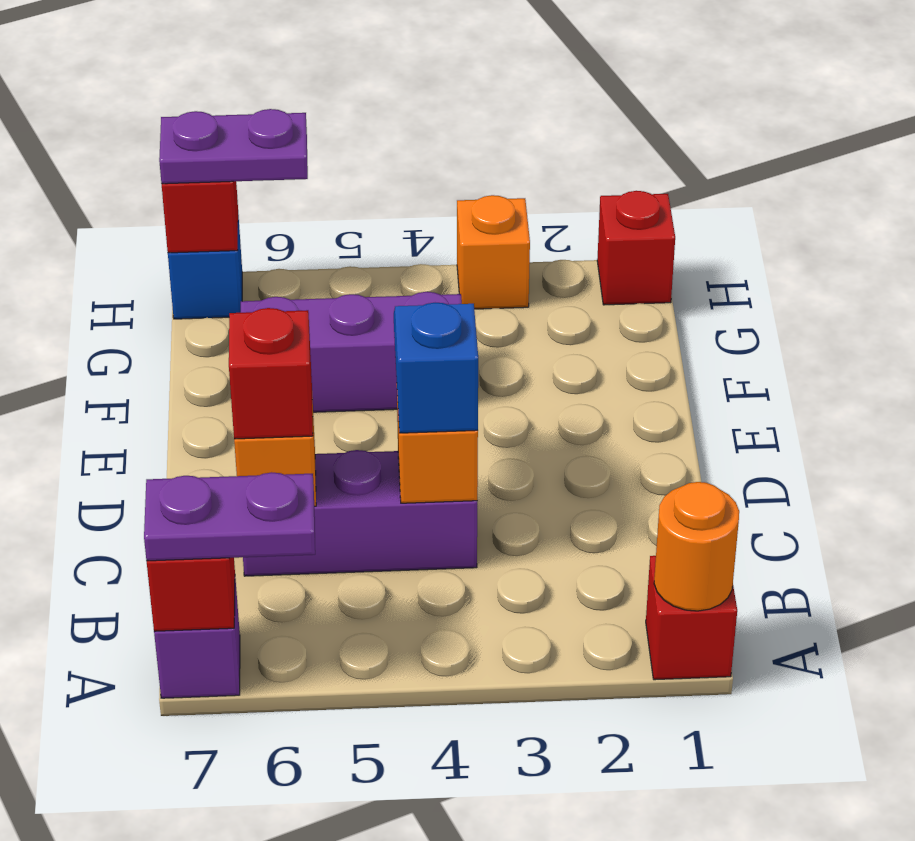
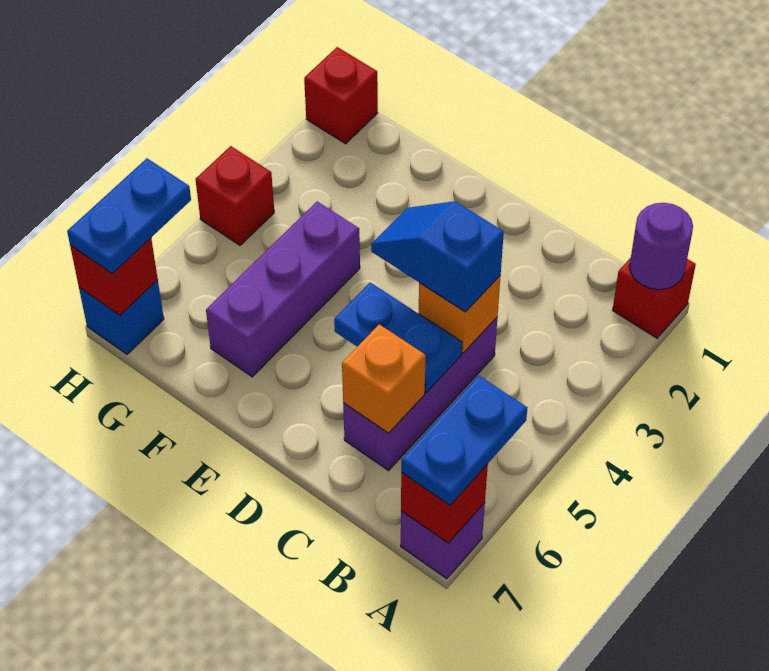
orange round brick A1 level 2 -> purple round brick A1 level 2
purple plate A6:A7 level 3 -> blue plate A6:A7 level 3
none -> blue plate C5:D5 level 2
red brick C6 level 3 -> red brick H4 level 1
orange brick H3 level 1 -> none
purple plate H6:H7 level 3 -> blue plate H6:H7 level 3

